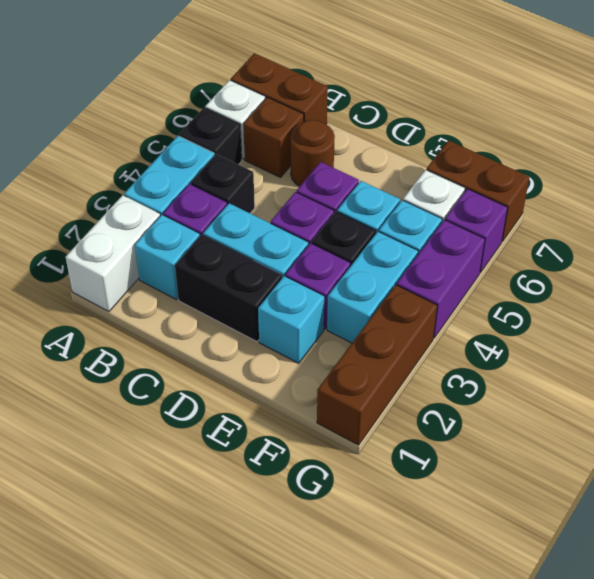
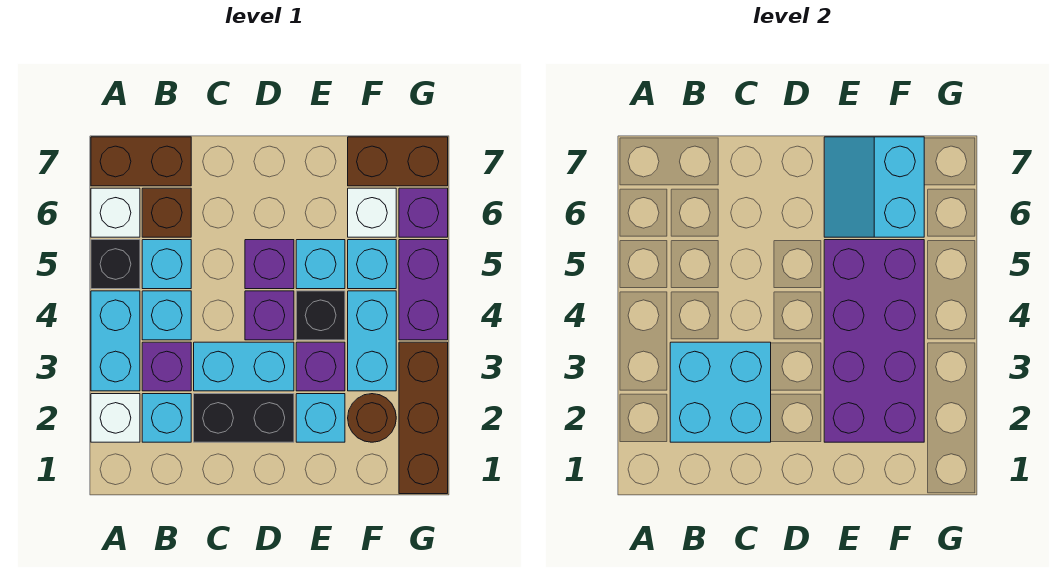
white brick A1:A2 level 1 -> white brick A2 level 1
none -> cyan brick B2:C3 level 2
black brick B4 level 1 -> cyan brick B4 level 1
none -> cyan brick B5 level 1
brown round brick C6 level 1 -> brown round brick F2 level 1
none -> purple brick E2:F5 level 2
none -> cyan slope E6:F7 level 2 top F

